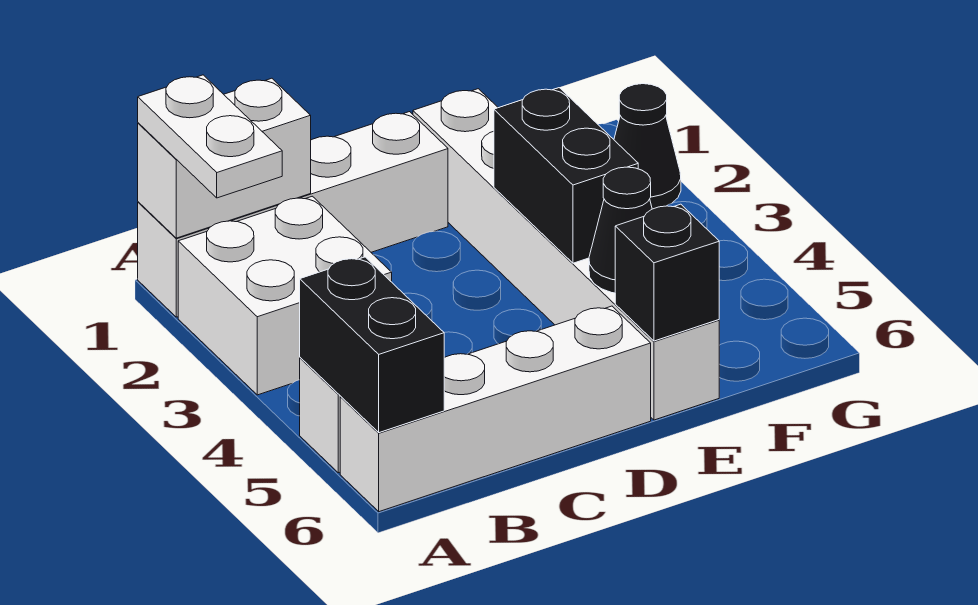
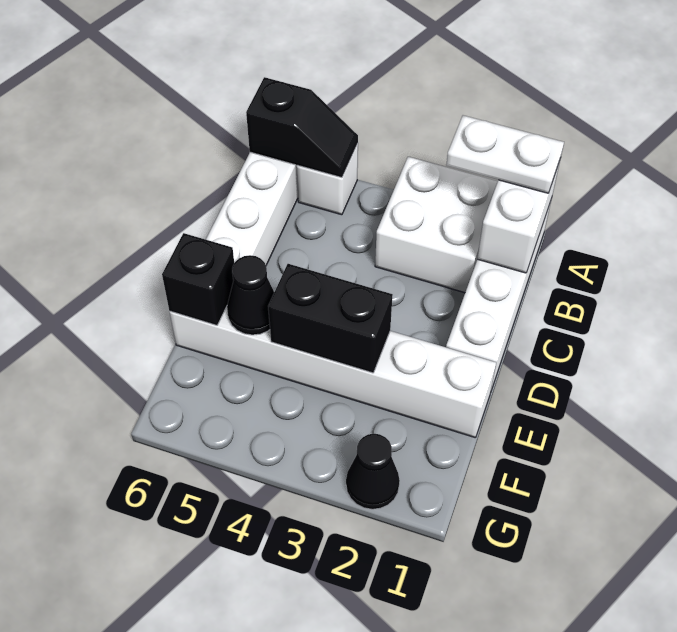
black brick A5:A6 level 2 -> black slope A5:A6 level 2 top 6

